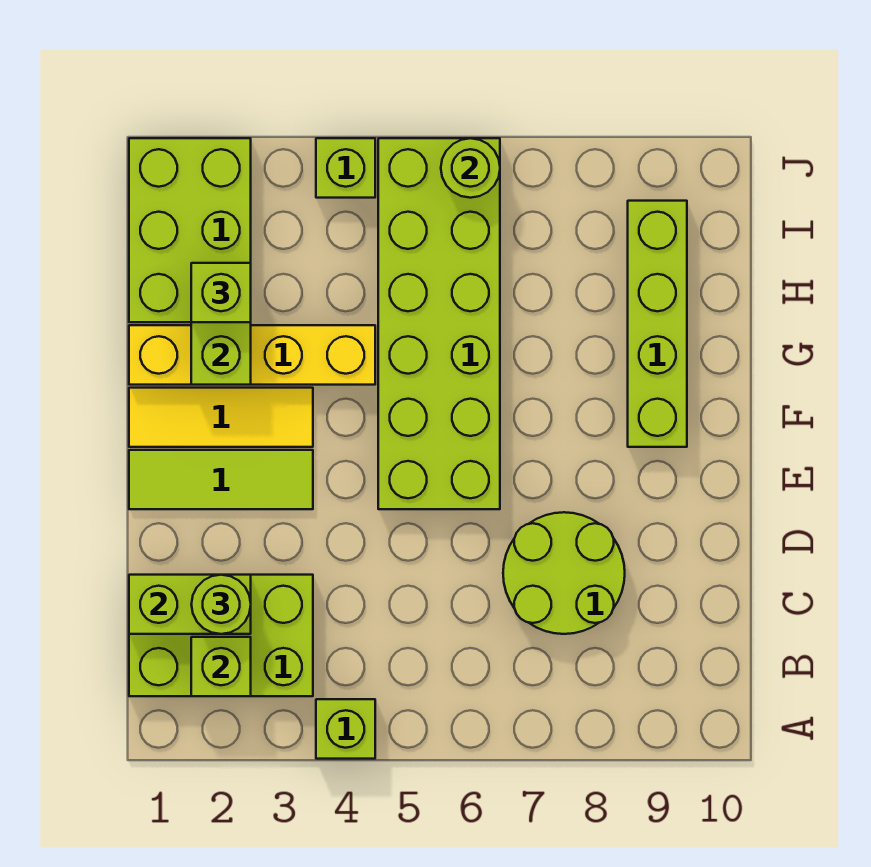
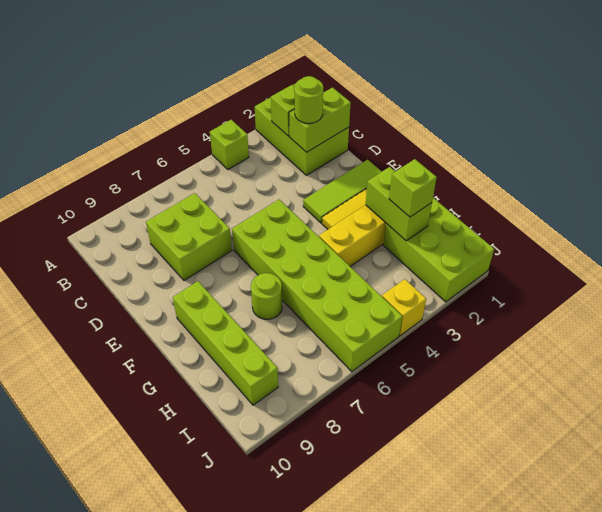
lime brick B1:C3 level 1 -> lime brick A1:C2 level 1
lime round brick C7:D8 level 1 -> lime brick C7:D8 level 1
lime brick J4 level 1 -> yellow brick J4 level 1
lime round brick J6 level 2 -> lime round brick G7 level 1

